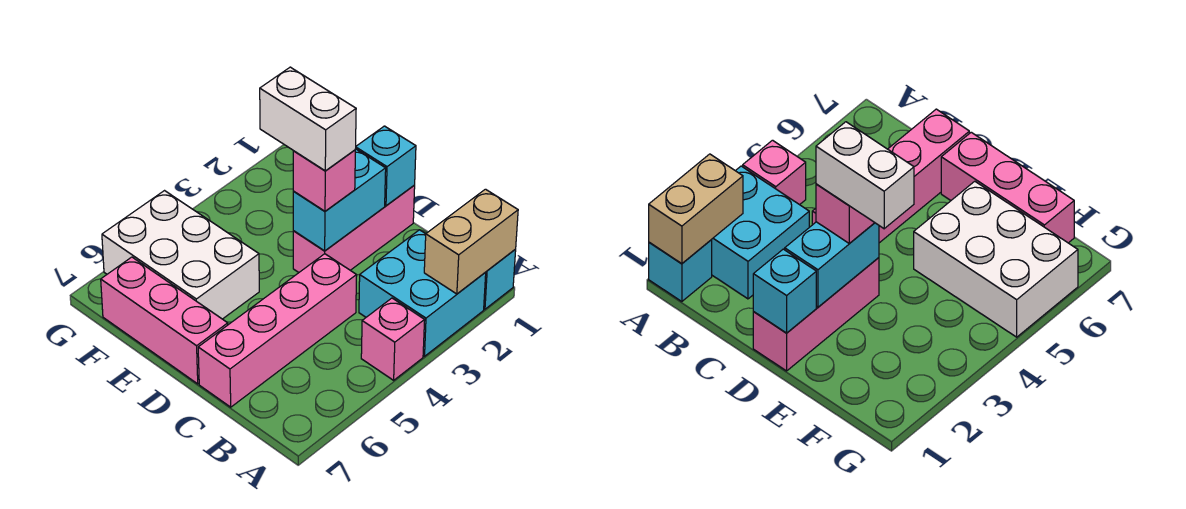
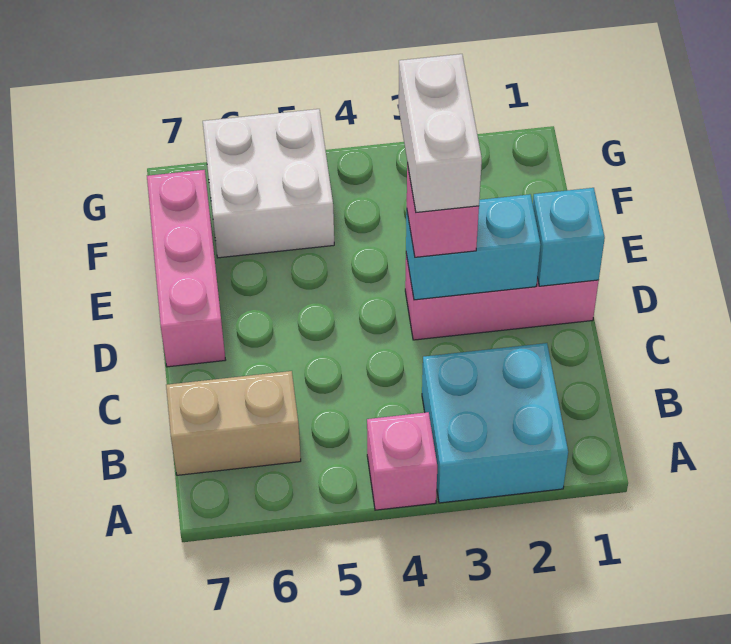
cyan brick A1 level 1 -> none
tan brick A1:A2 level 2 -> tan brick B6:B7 level 1
pink brick C4:C7 level 1 -> none
white brick E5:G6 level 1 -> white brick F5:G6 level 1

